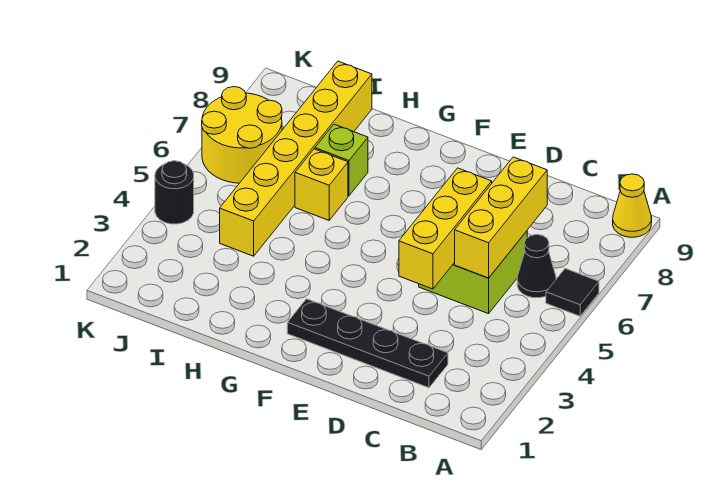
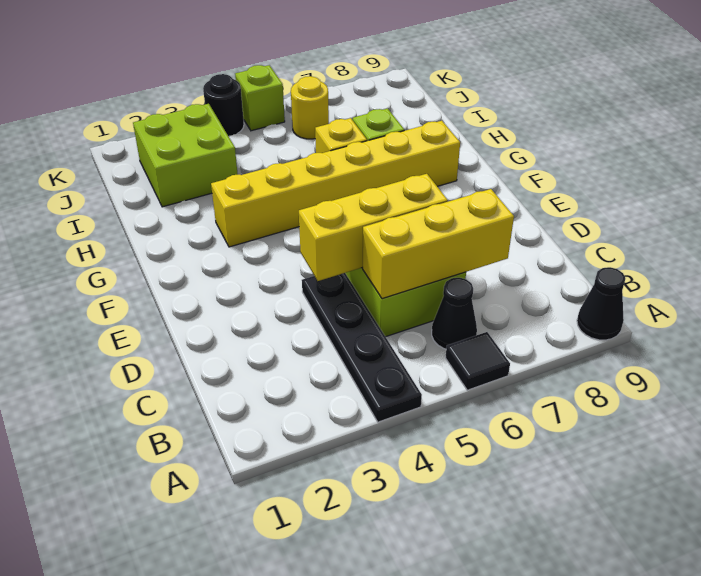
yellow cone A9 level 1 -> black cone A9 level 1
black plate C2:F2 level 1 -> black plate A4:D4 level 1
none -> lime brick I2:J3 level 1
yellow brick I4:I9 level 1 -> yellow brick G3:G8 level 1
yellow round brick J6:K7 level 1 -> yellow round brick J6 level 1
none -> lime brick K5 level 1

